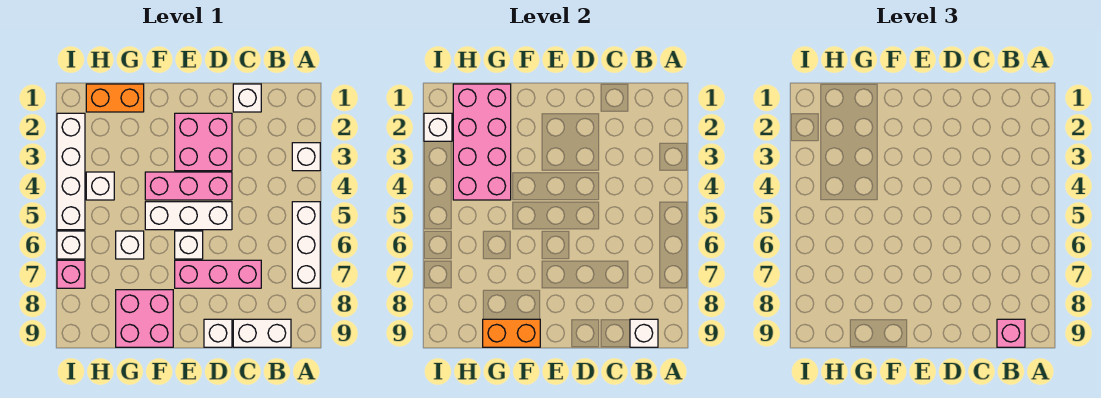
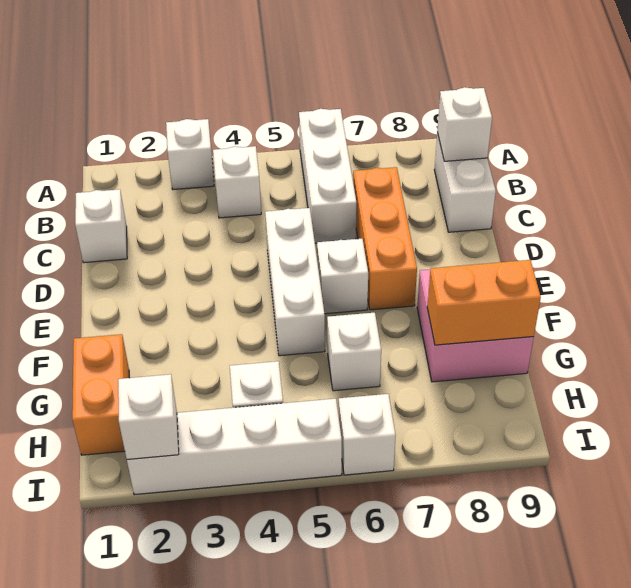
white brick A5:A7 level 1 -> white brick A6:C6 level 1
pink brick B9 level 3 -> none
pink brick C7:E7 level 1 -> orange brick C7:E7 level 1
pink brick D2:E3 level 1 -> none
pink brick D4:F4 level 1 -> none
white brick D9 level 1 -> white brick B4 level 1
orange brick F9:G9 level 2 -> orange brick G8:G9 level 2
pink brick G1:H4 level 2 -> none
pink brick I7 level 1 -> none

